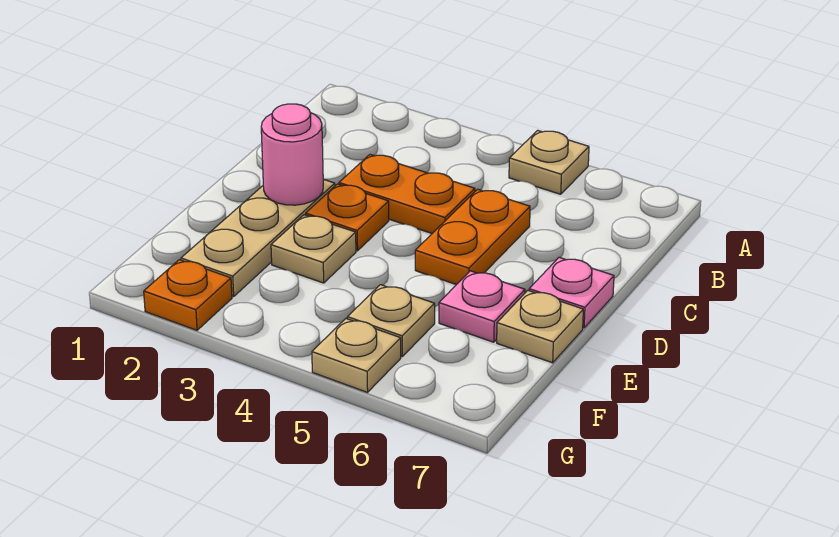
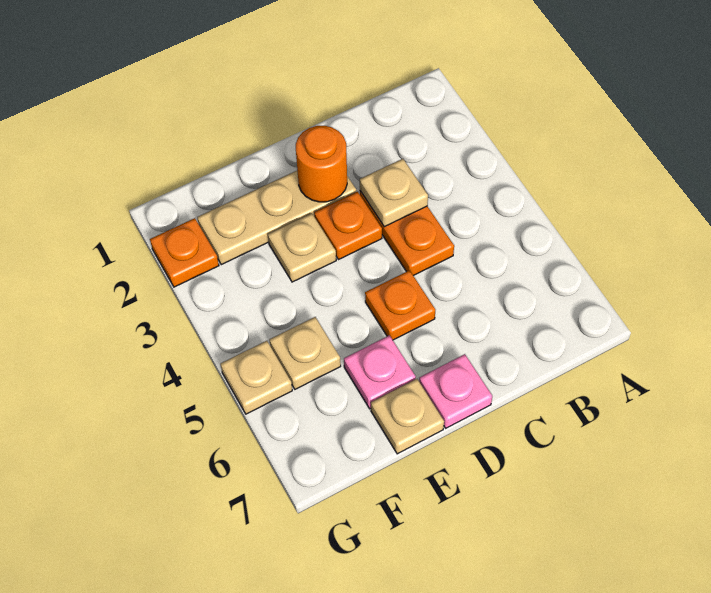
tan plate A5 level 1 -> tan plate C3 level 2
orange plate C5:D5 level 1 -> orange plate D5 level 1
pink round brick D2 level 2 -> orange round brick D2 level 2

